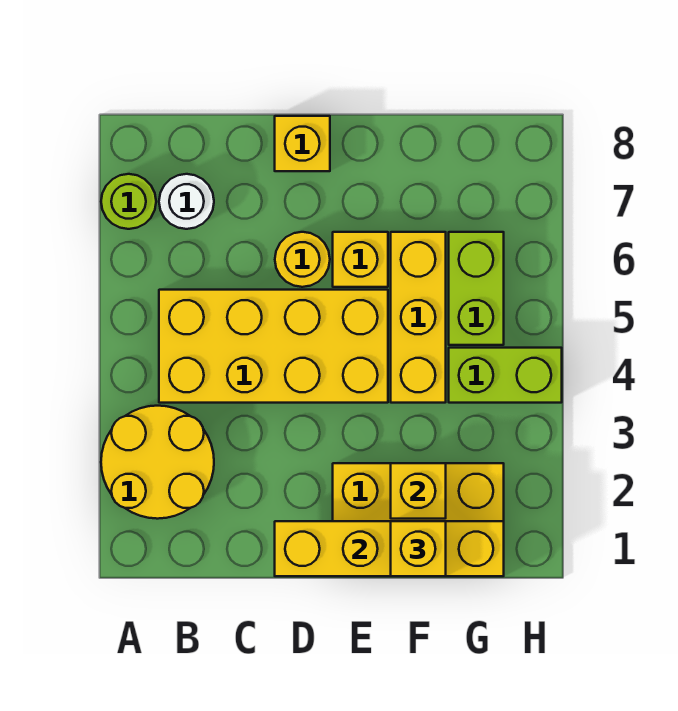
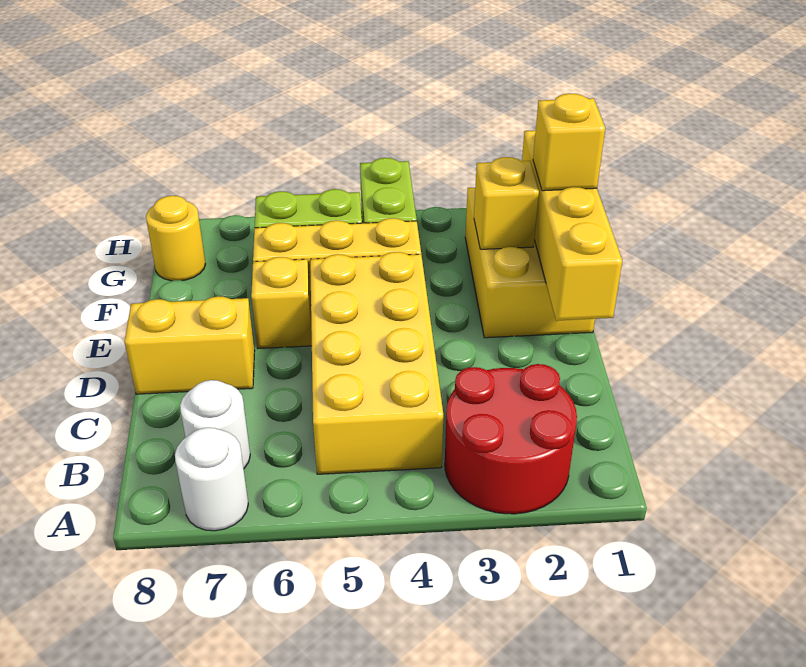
yellow round brick A2:B3 level 1 -> red round brick A2:B3 level 1
lime round brick A7 level 1 -> white round brick A7 level 1
yellow round brick D6 level 1 -> yellow round brick G8 level 1
yellow brick D8 level 1 -> yellow brick D7:D8 level 1

